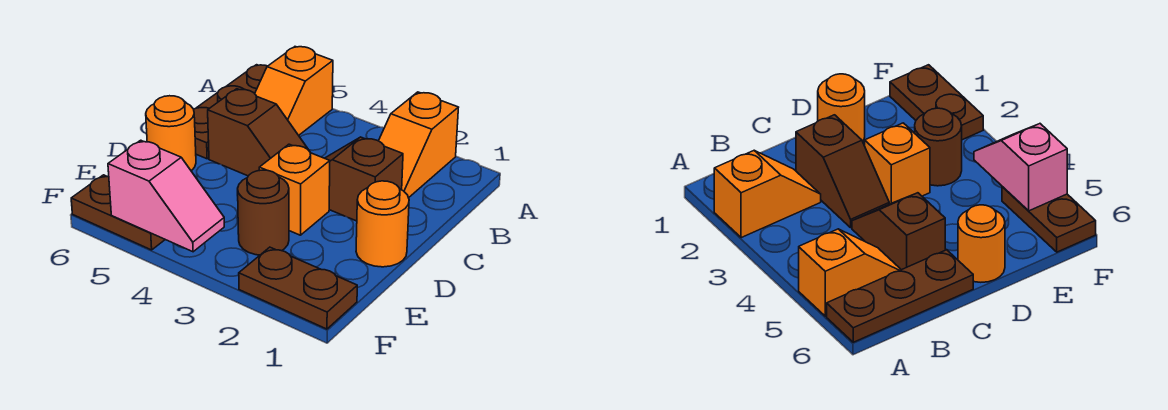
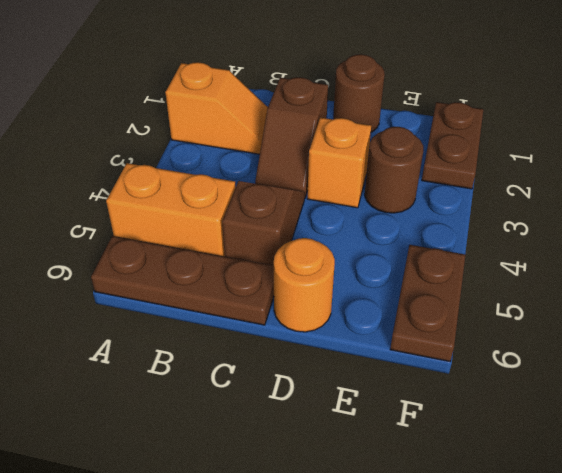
orange slope A5:B5 level 1 top A -> orange brick A5:B5 level 1
orange round brick D1 level 1 -> brown round brick D1 level 1
pink slope F4:F5 level 2 top 5 -> none

